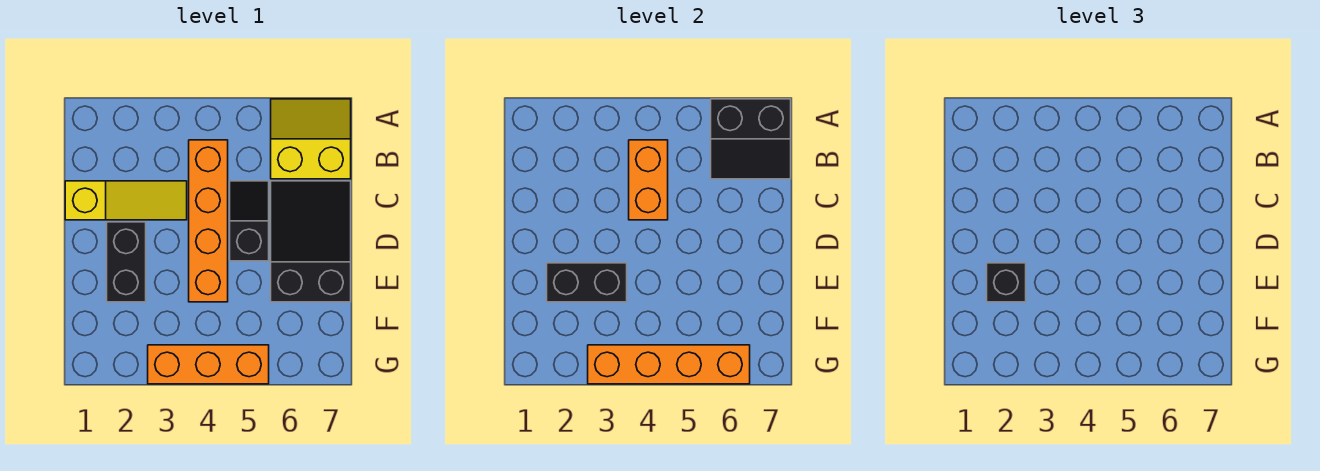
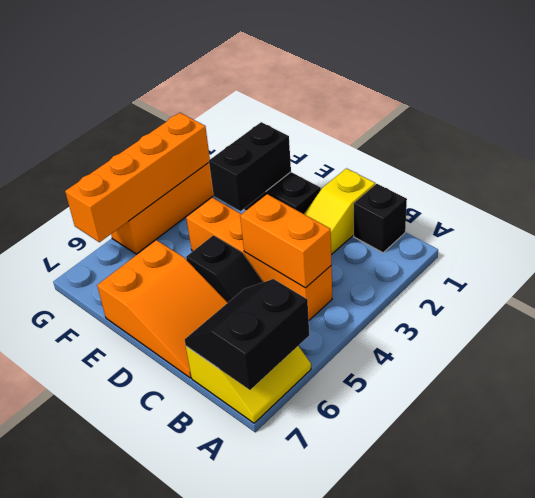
black slope C6:E7 level 1 top E -> orange slope C6:E7 level 1 top E
black brick E2 level 3 -> black brick B1 level 1

